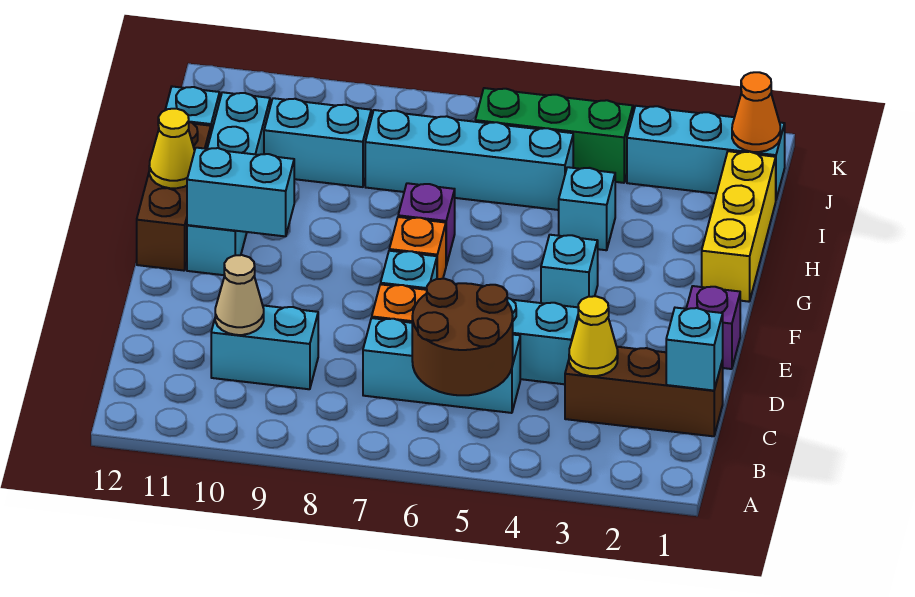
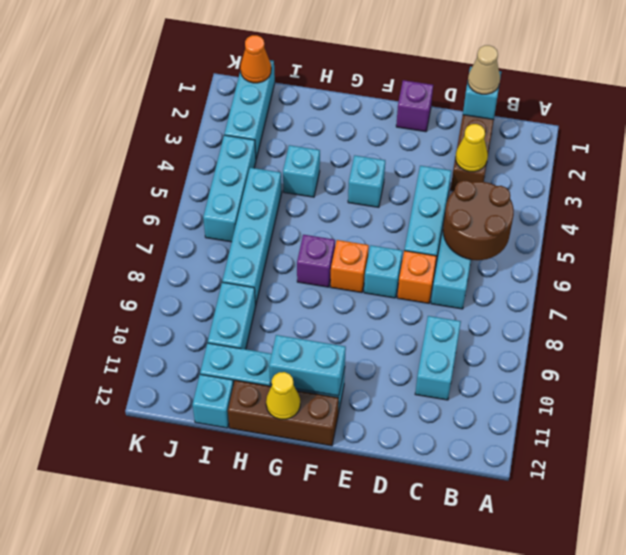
tan cone C10 level 2 -> tan cone C1 level 3
cyan brick F10:F11 level 2 -> cyan brick F11:G11 level 2
yellow brick G1:I1 level 1 -> none
green brick J4:J6 level 1 -> cyan brick J4:J6 level 1

